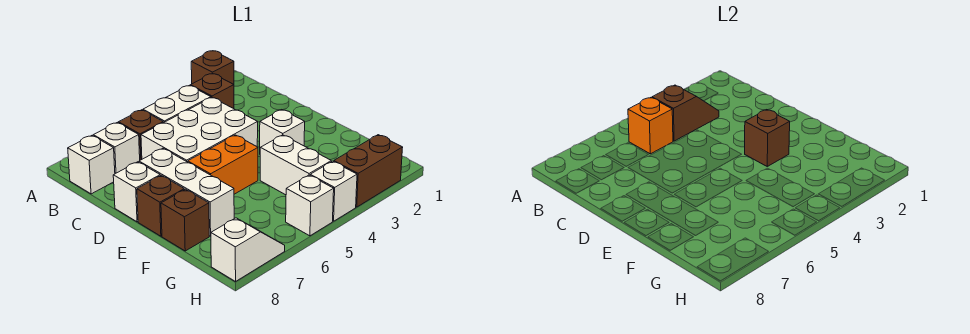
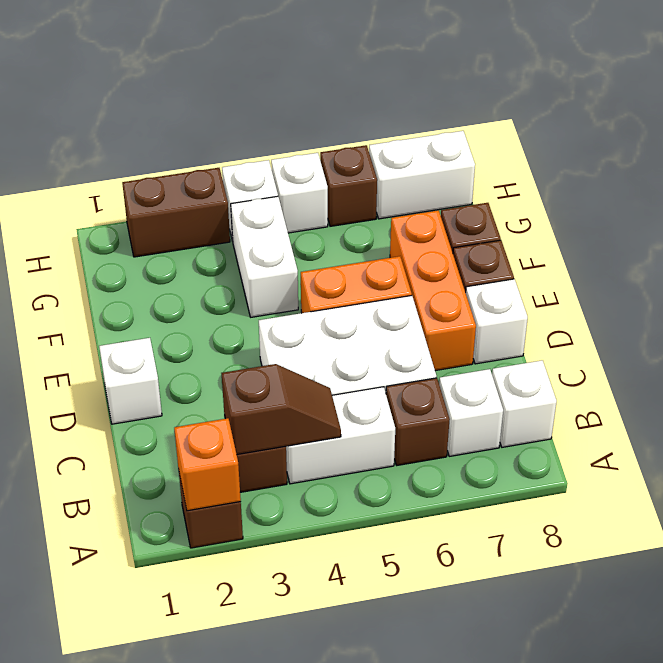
brown slope B3:B4 level 2 top 4 -> brown slope B3:B4 level 2 top 3
orange brick B5 level 2 -> orange brick A2 level 2
white brick D7:F7 level 1 -> orange brick D7:F7 level 1
white brick E3 level 1 -> white brick D1 level 1
brown brick E3 level 2 -> brown brick H6 level 1
white slope H7:H8 level 1 top 8 -> white brick H7:H8 level 1

